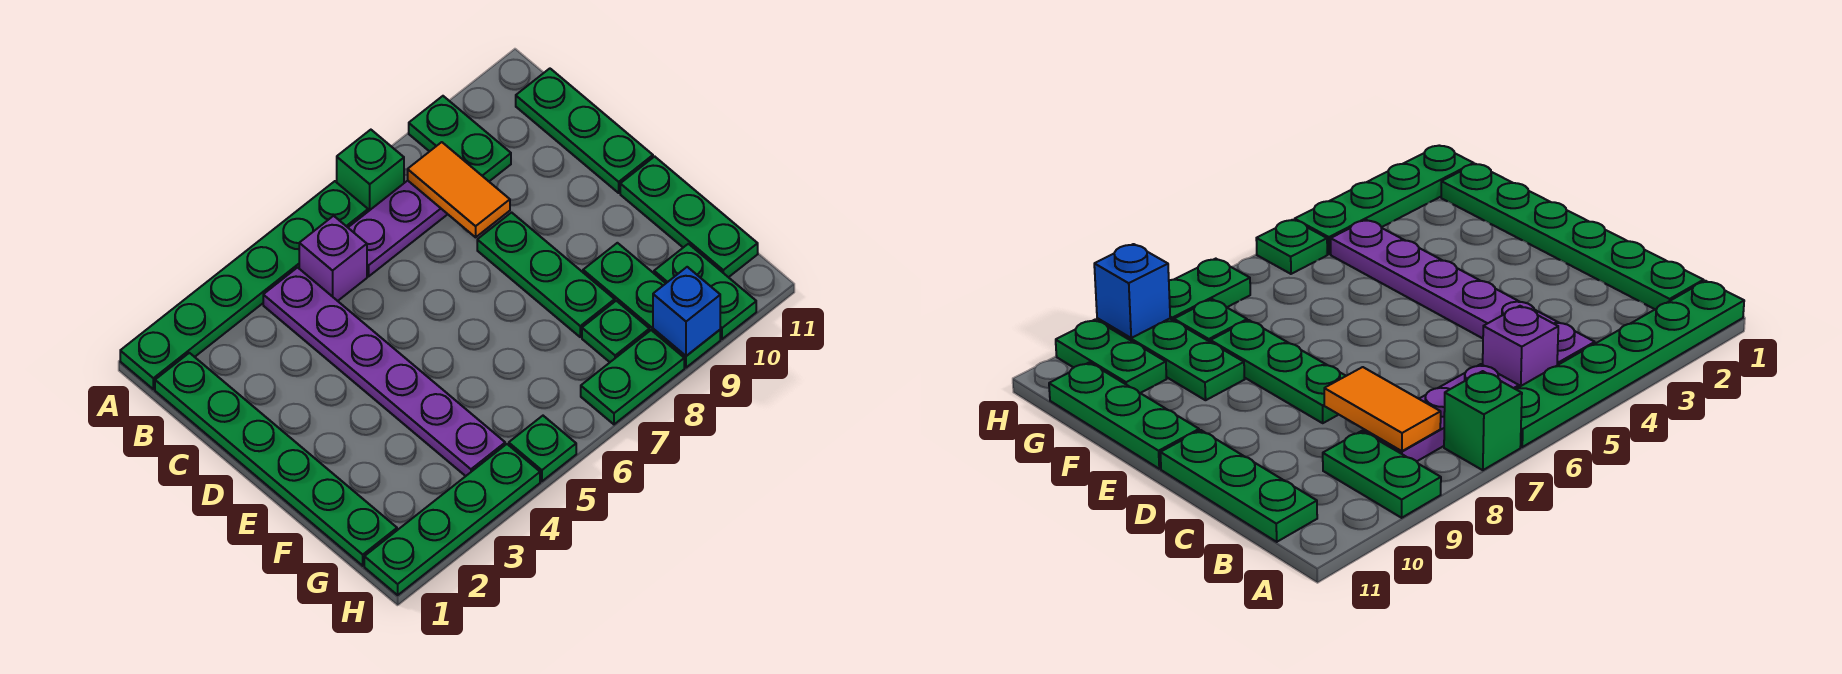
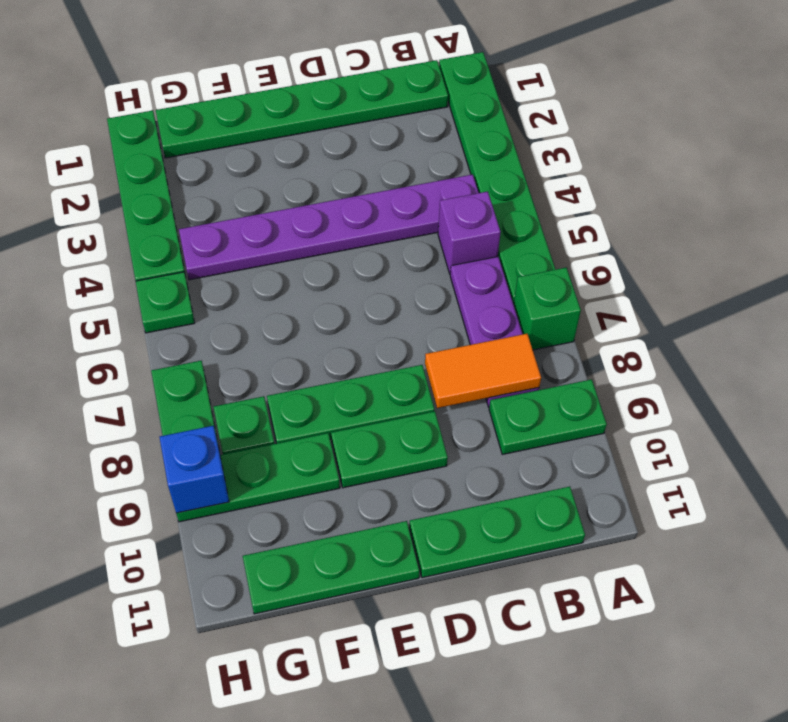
green plate G10:H10 level 1 -> green plate D9:E9 level 1

